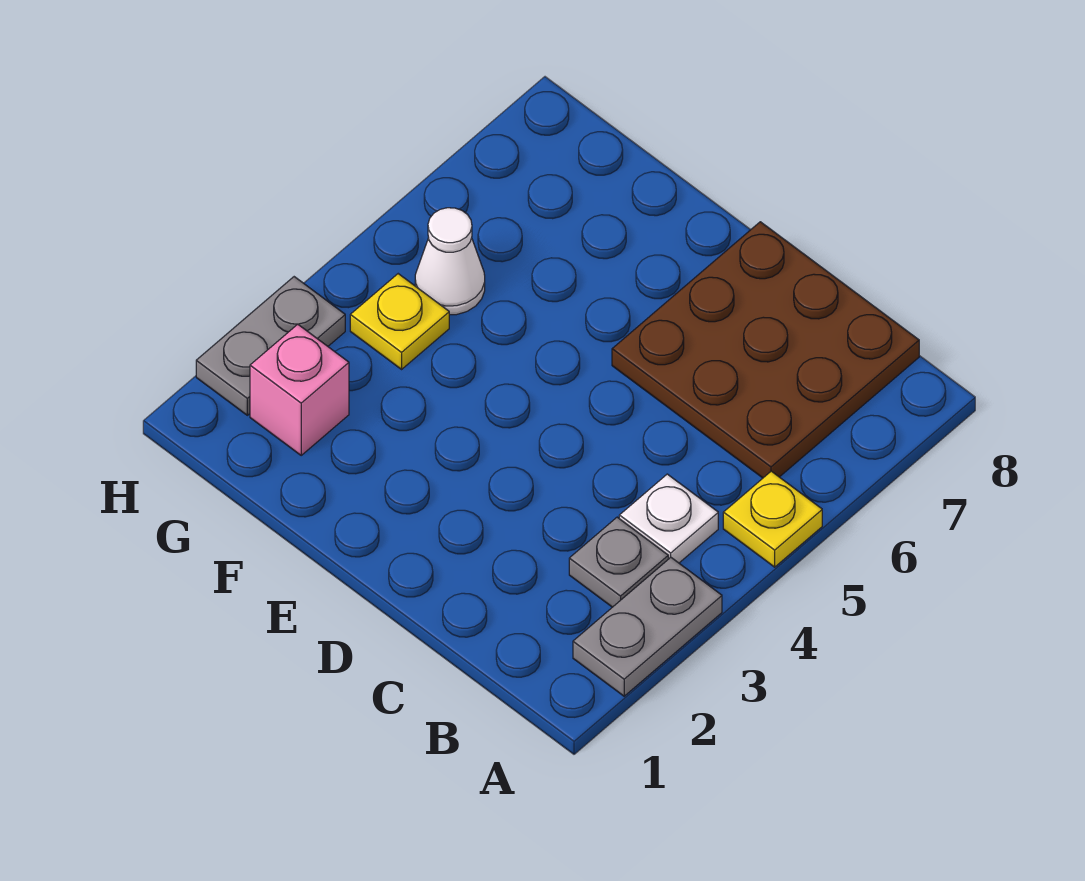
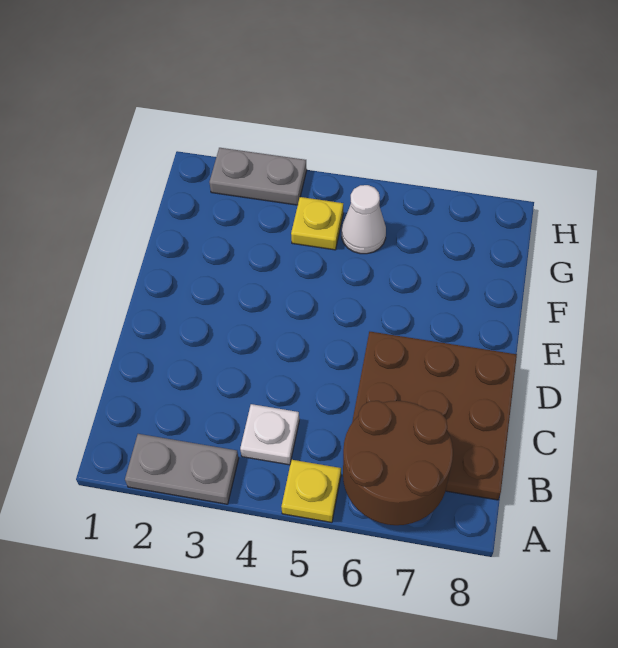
none -> brown round brick A6:B7 level 2
grey plate B3 level 1 -> none
pink brick G2 level 1 -> none

